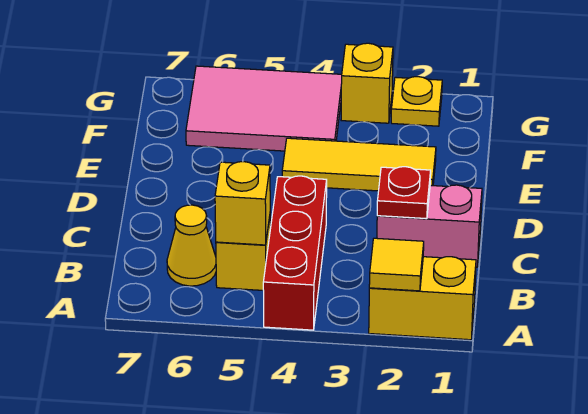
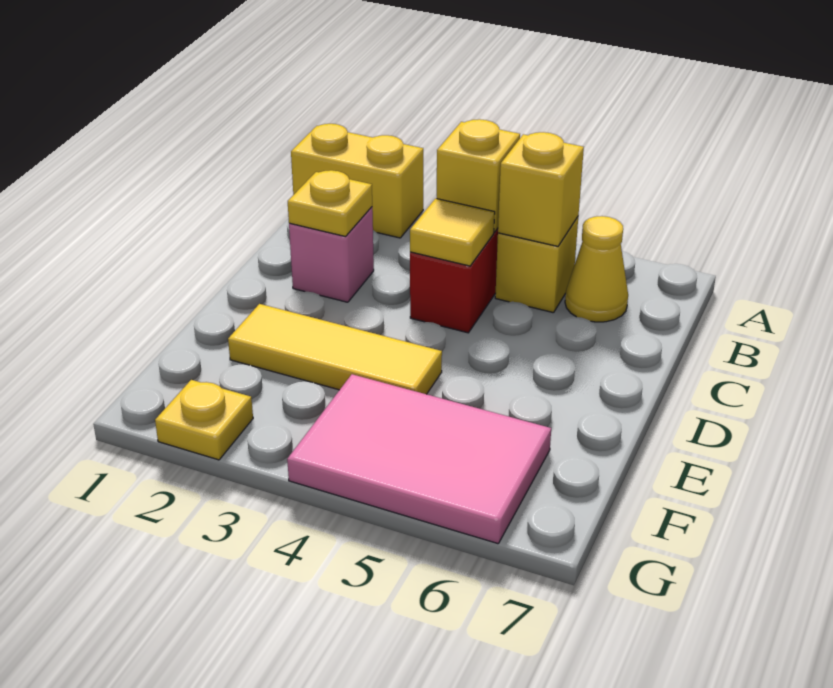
yellow tile A2 level 2 -> yellow tile C4 level 2
pink brick C1:C2 level 1 -> pink brick C2 level 1
red plate C2 level 2 -> yellow plate C2 level 2
yellow brick G3 level 1 -> yellow brick B4 level 2

